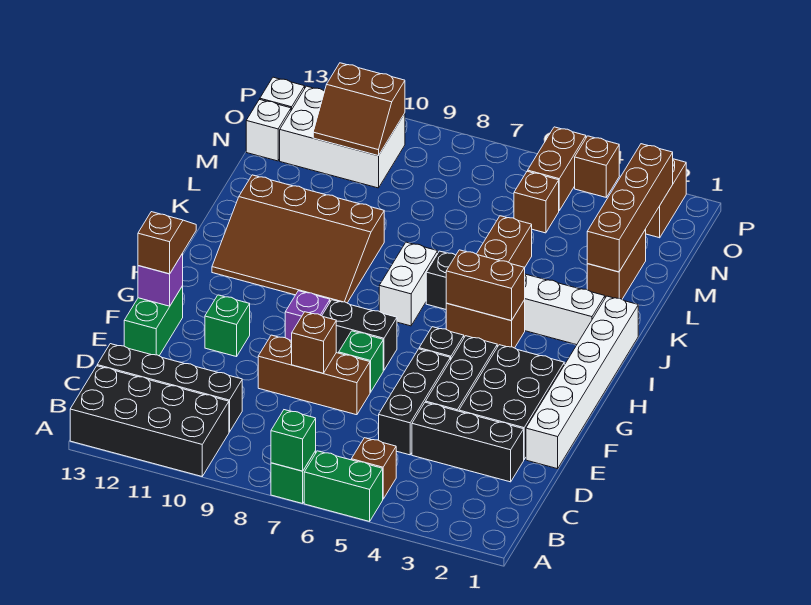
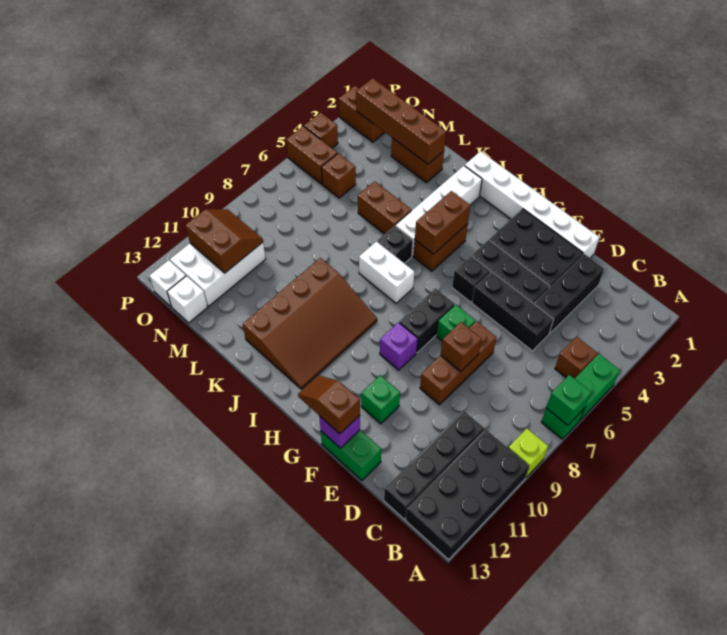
none -> lime brick A9 level 1
brown slope N10:O11 level 2 top O -> brown slope N10:O11 level 2 top 11

